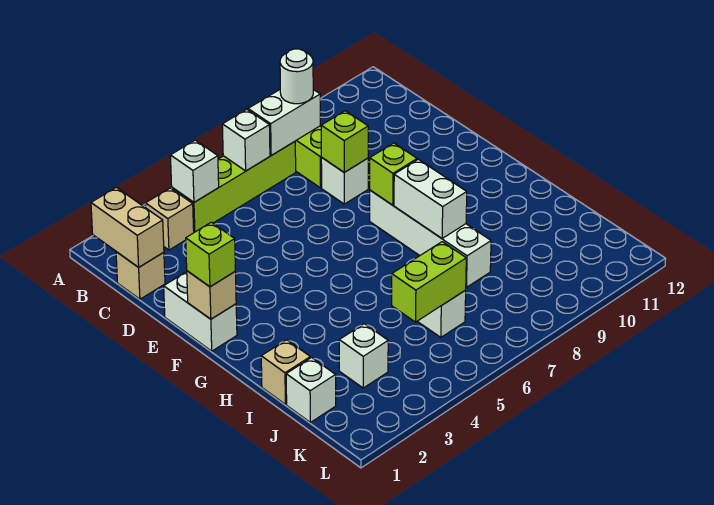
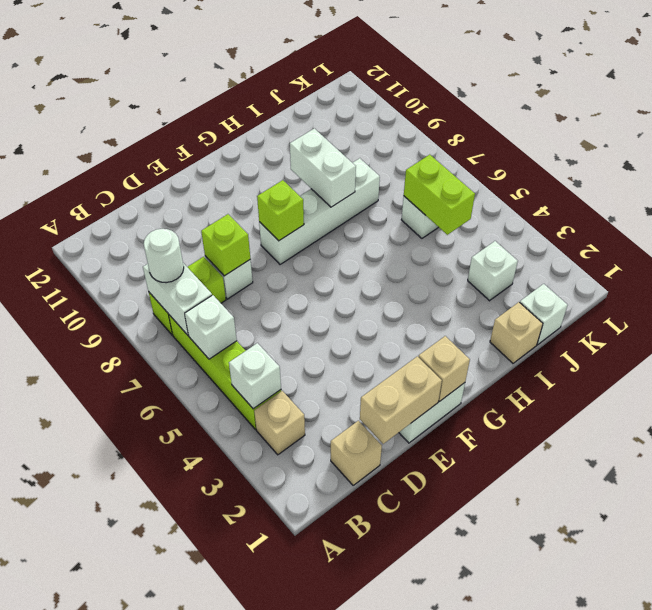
tan brick B1:C1 level 2 -> tan brick D1:E1 level 2
lime brick F1 level 3 -> none
white brick G8:H8 level 2 -> white brick H8:H9 level 2

